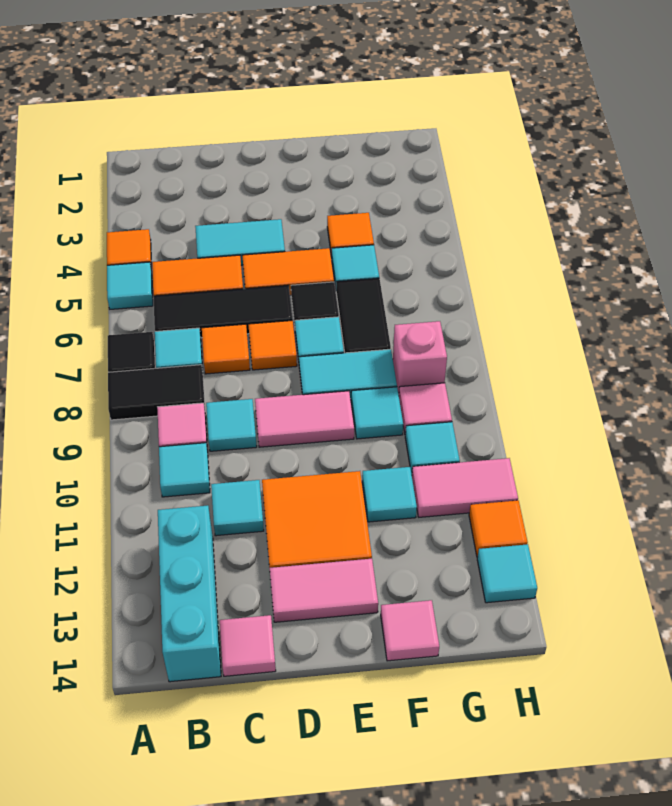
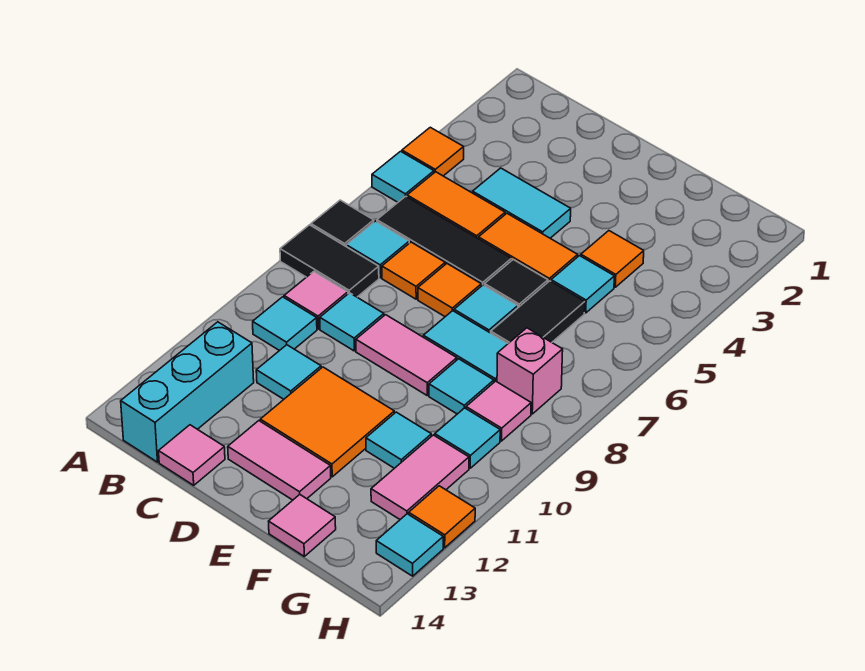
pink tile G11:H11 level 1 -> pink tile G11:G12 level 1

